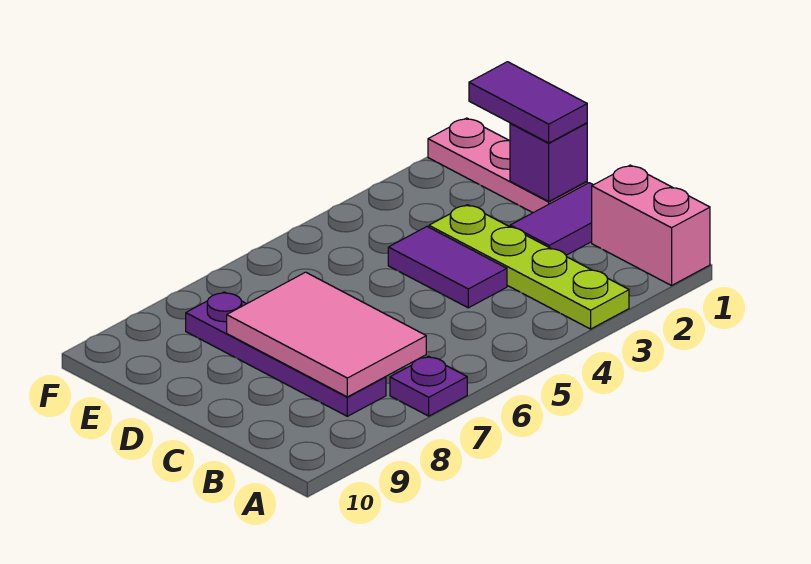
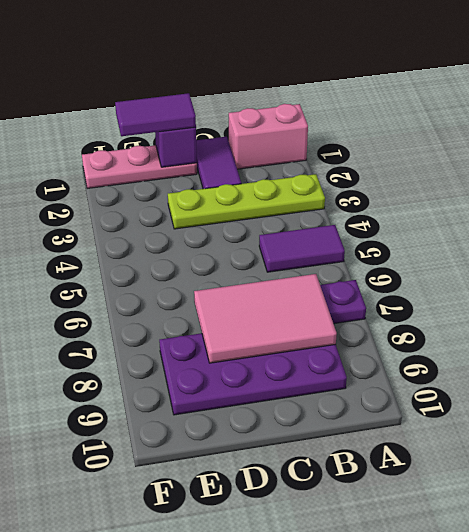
purple plate B8:E8 level 1 -> purple plate B8:E9 level 1
purple tile C4:D4 level 1 -> purple tile A5:B5 level 1

